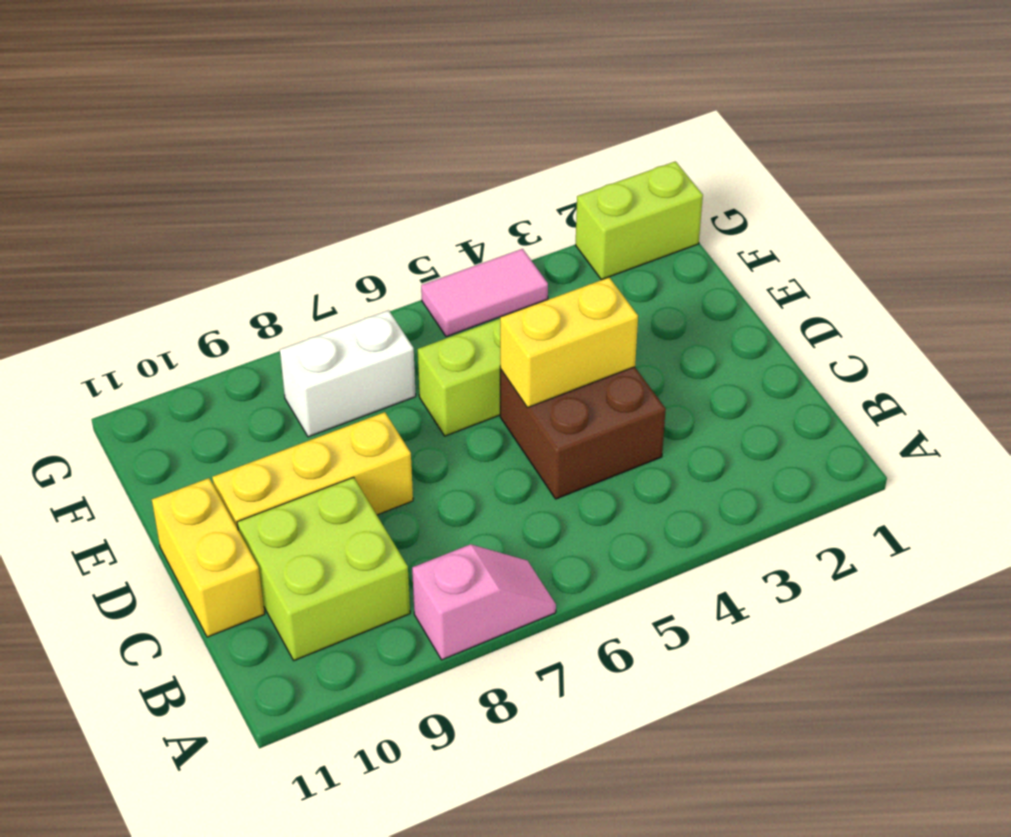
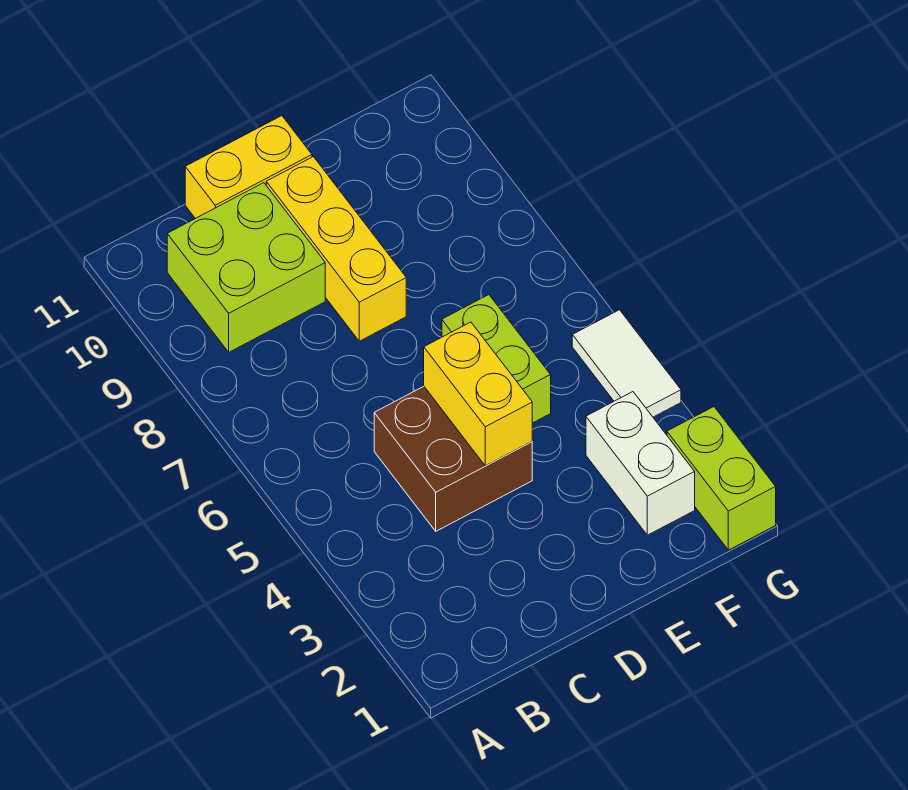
pink slope A7:A8 level 1 top 8 -> none
white brick F7:F8 level 1 -> white brick F2:F3 level 1
pink tile G4:G5 level 1 -> white tile G4:G5 level 1

